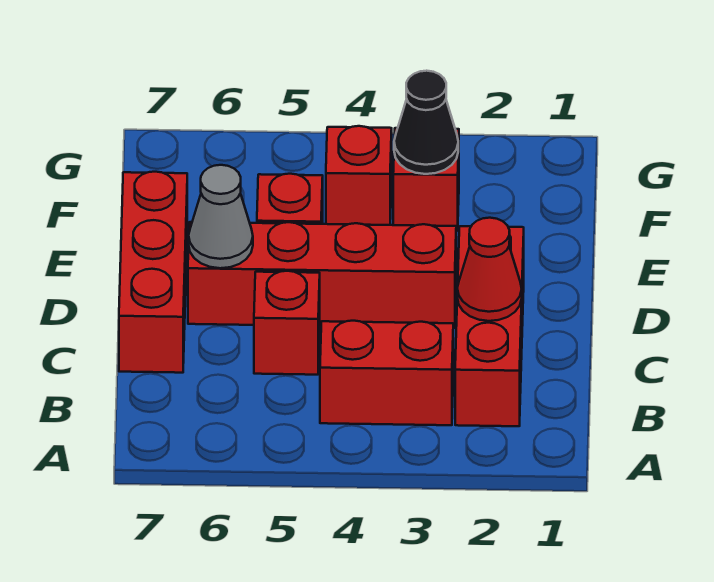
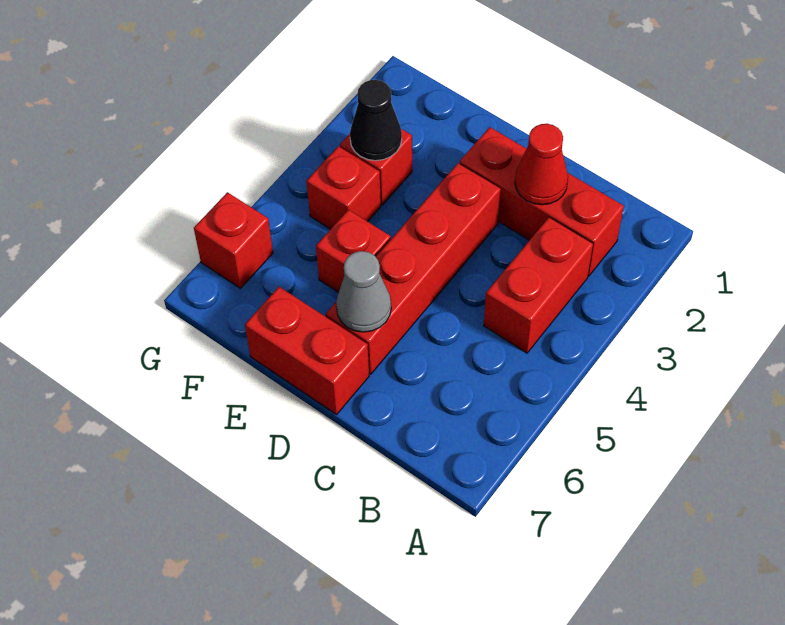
red brick C5 level 1 -> red brick G6 level 1
red brick C7:E7 level 1 -> red brick D7:E7 level 1

